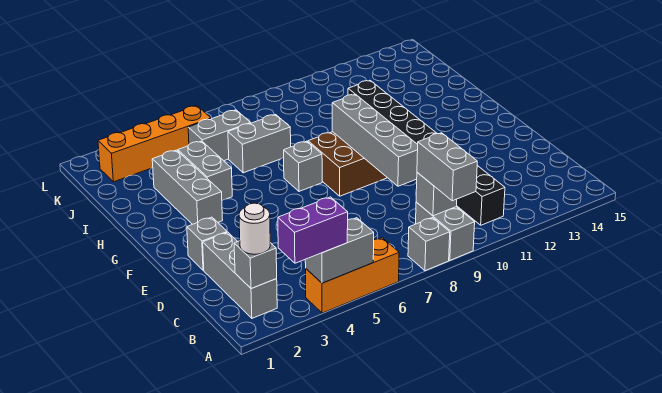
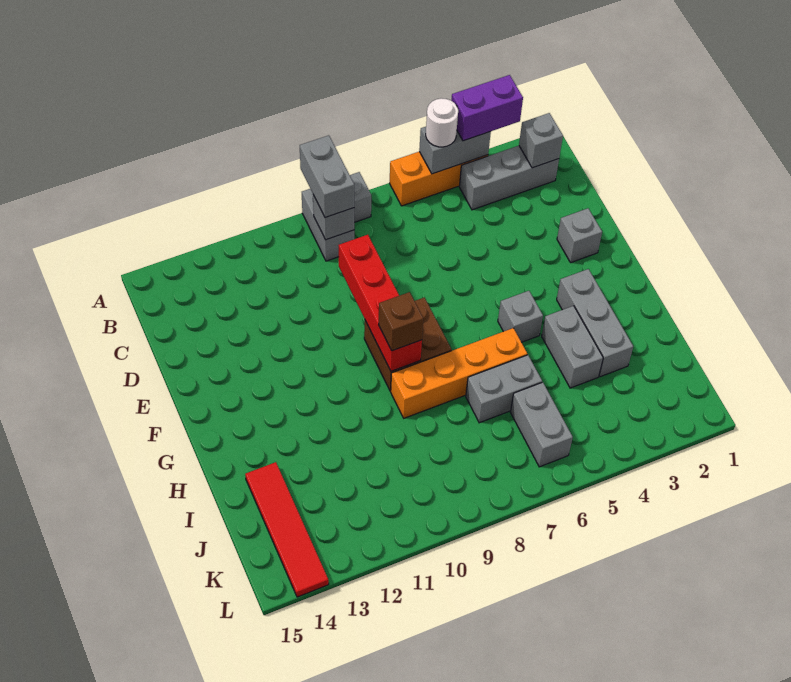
grey brick B2:D2 level 1 -> grey brick B2:B4 level 1
white round brick B2 level 3 -> white round brick A5 level 3
black brick B11:I11 level 1 -> none
grey brick D9:G9 level 2 -> red brick D9:G9 level 2
grey brick G7 level 1 -> grey brick G5 level 1
none -> brown brick G9 level 3
none -> red tile I14:L14 level 1
grey brick J5:J6 level 1 -> grey brick J6:K6 level 1
orange brick K2:K5 level 1 -> orange brick H6:H9 level 1

